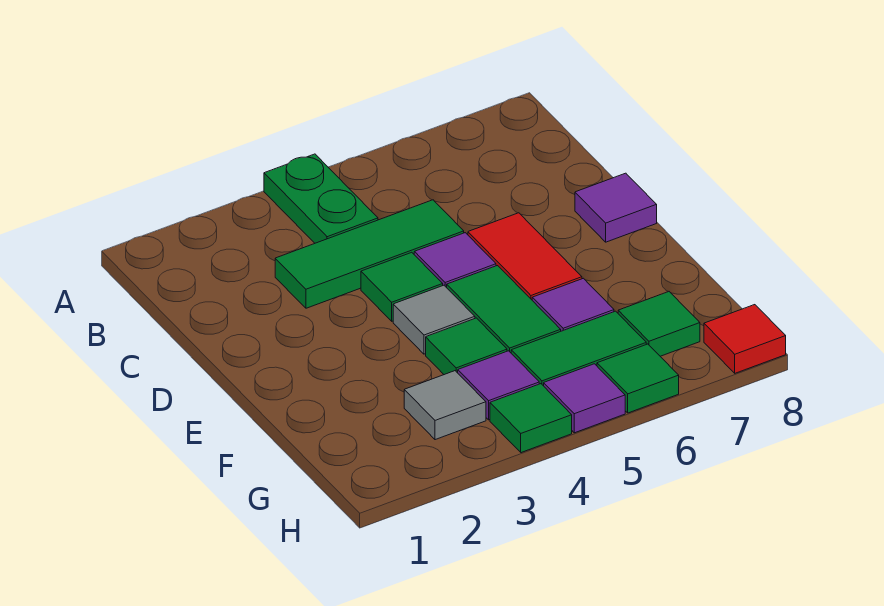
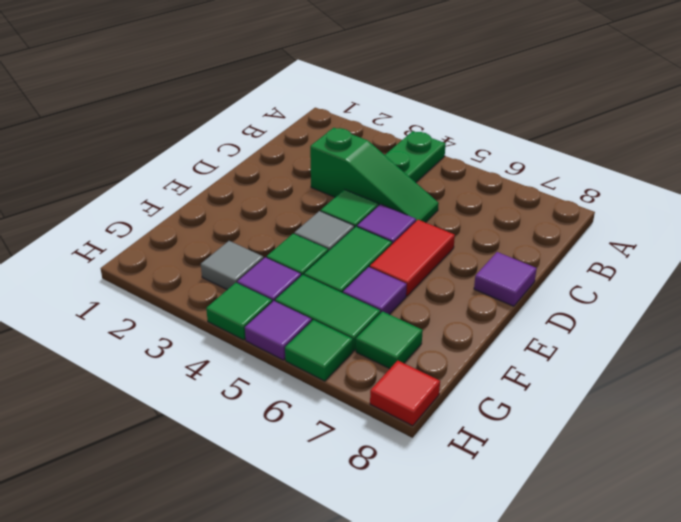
green tile C3:C5 level 1 -> green slope C3:C5 level 1 top 3

